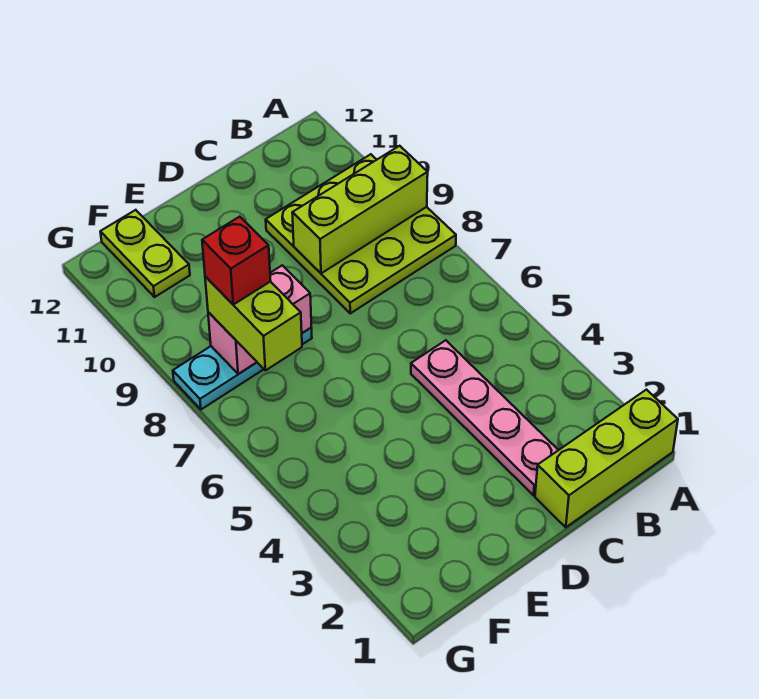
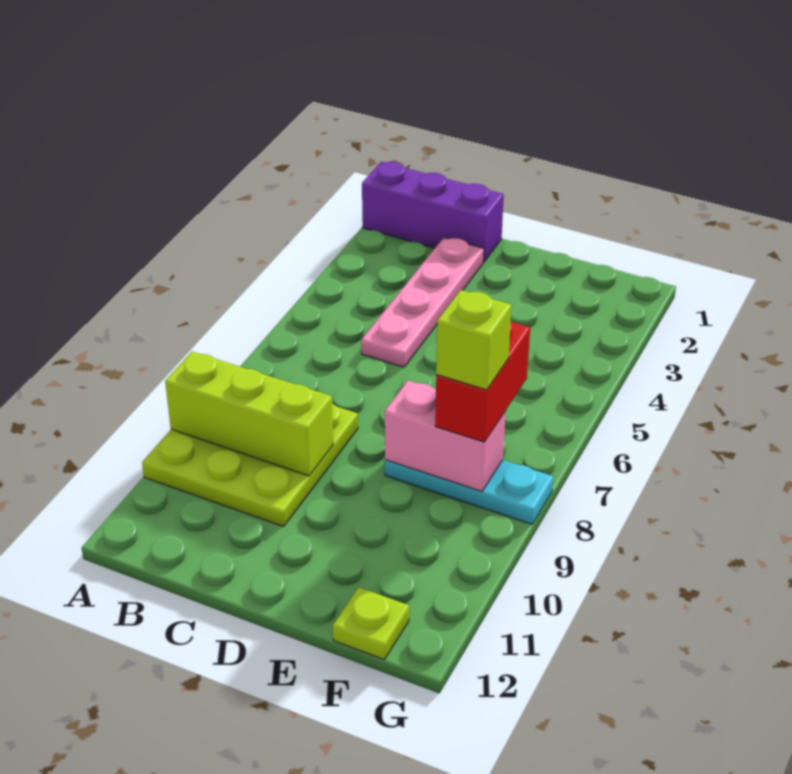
lime brick A1:C1 level 1 -> purple brick A1:C1 level 1
lime brick F7:F8 level 3 -> red brick F7:F8 level 3
red brick F8 level 4 -> lime brick F8 level 4
lime plate F11:F12 level 1 -> lime plate F12 level 1

